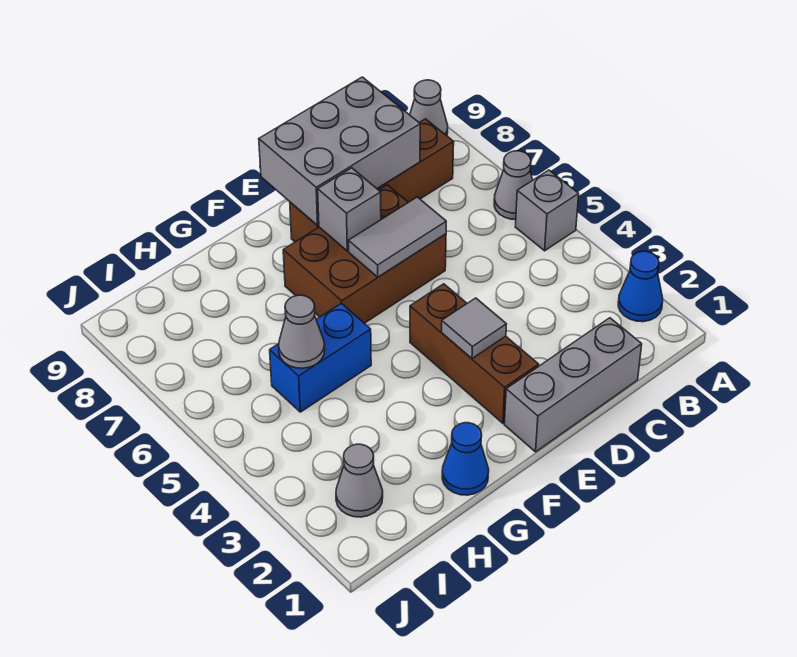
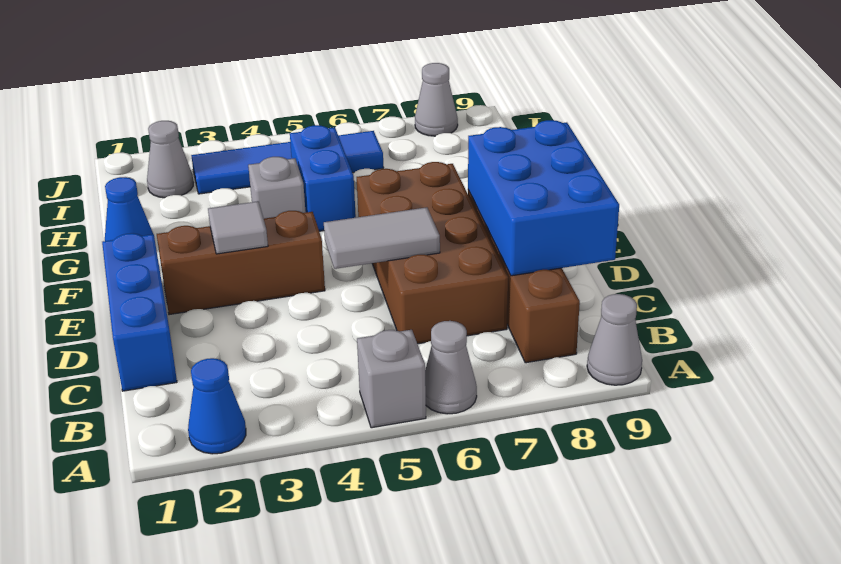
grey brick C1:E1 level 1 -> blue brick C1:E1 level 1
grey brick C8:E9 level 2 -> blue brick C8:E9 level 2
brown brick D6:F7 level 1 -> brown brick C6:F7 level 1
grey tile D6:E6 level 2 -> grey tile D5:D6 level 2
grey brick E7 level 2 -> grey brick G4 level 1
grey cone H5 level 2 -> grey cone J8 level 1
none -> blue tile I3:I6 level 1

